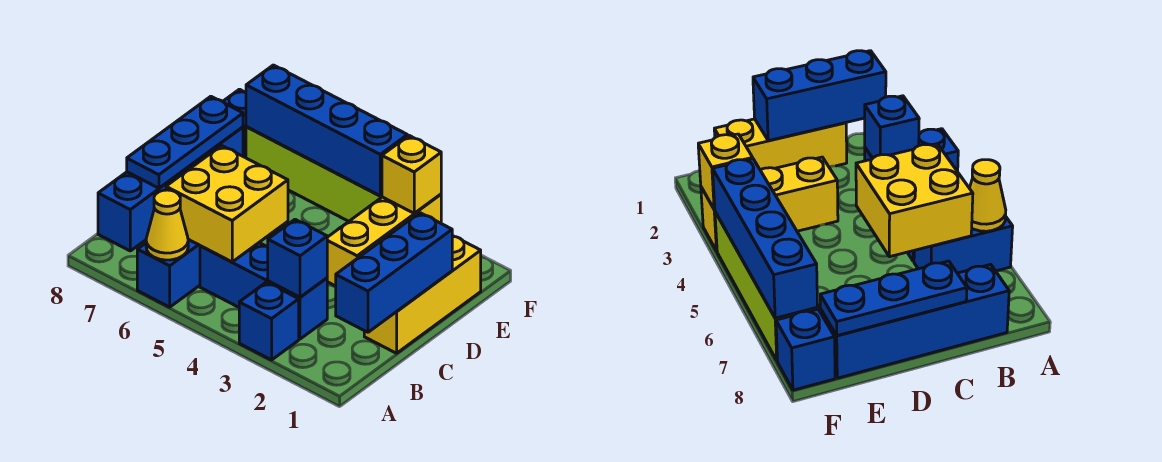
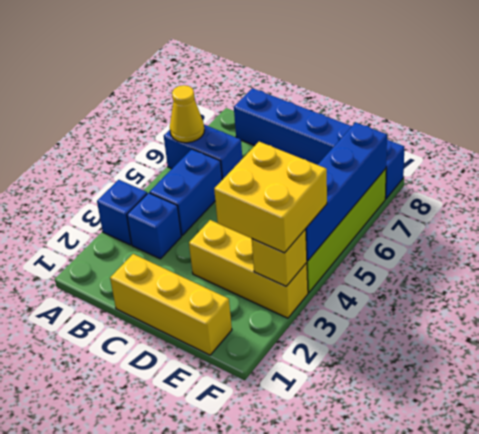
blue brick B1:D1 level 2 -> none
blue brick B3 level 2 -> none
yellow brick B5:C6 level 2 -> yellow brick E3:F4 level 3
blue plate C8:E8 level 2 -> none

